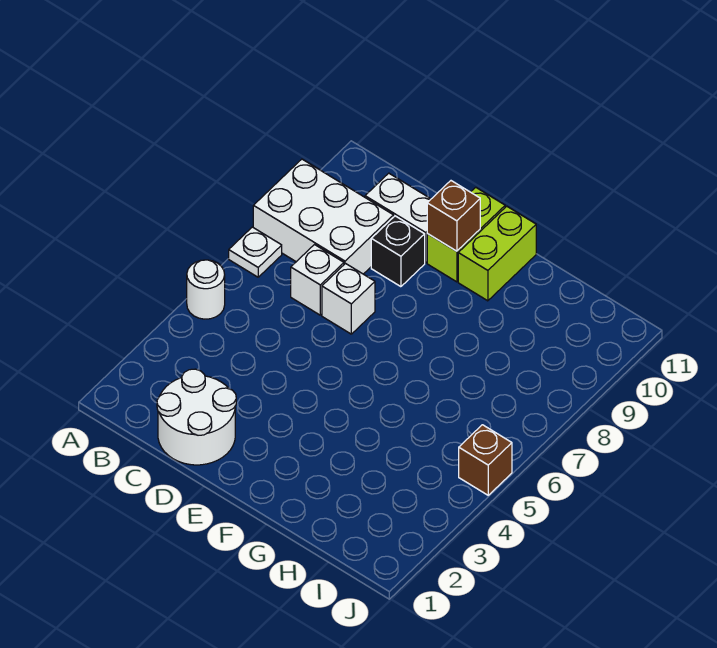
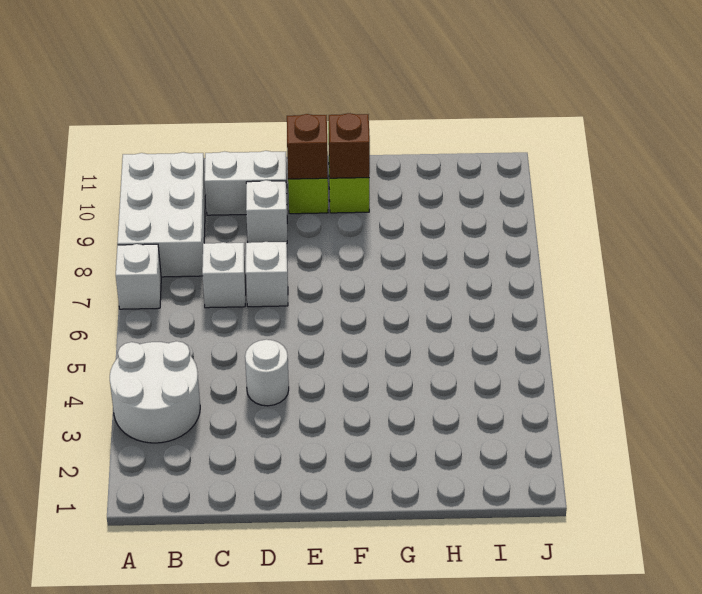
white round brick A5 level 1 -> white round brick D4 level 1
white plate A7 level 1 -> white brick A7 level 1
white brick A8:C9 level 1 -> white brick A8:B10 level 1
white round brick C1:D2 level 1 -> white round brick A3:B4 level 1
black brick D9 level 1 -> white brick D9 level 1
brown brick J5 level 1 -> brown brick F10 level 2

